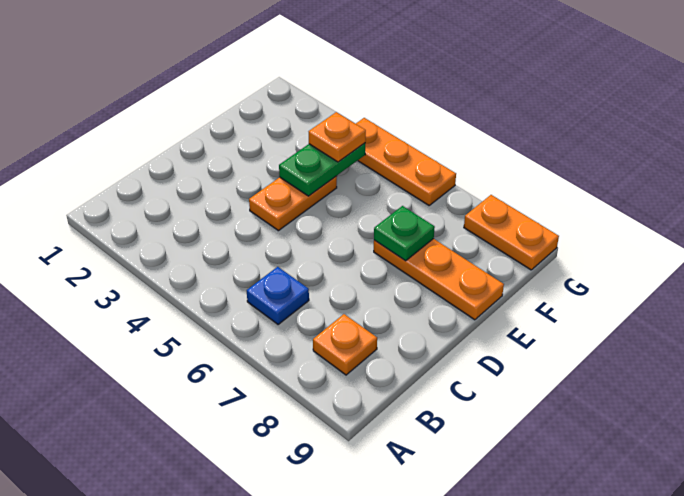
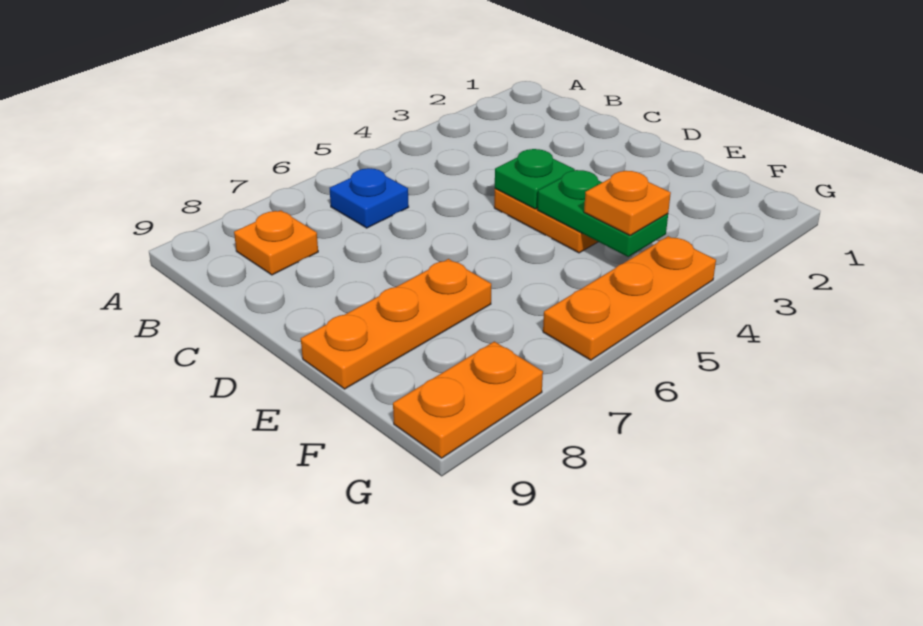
green plate E7 level 2 -> green plate D4 level 2

